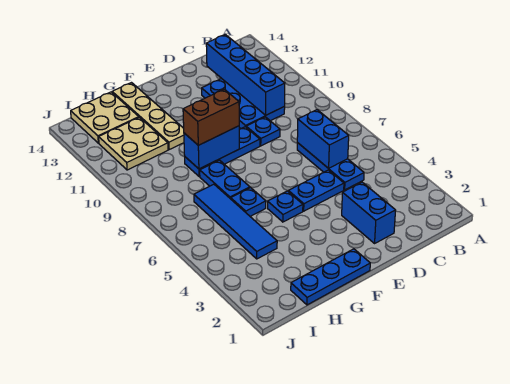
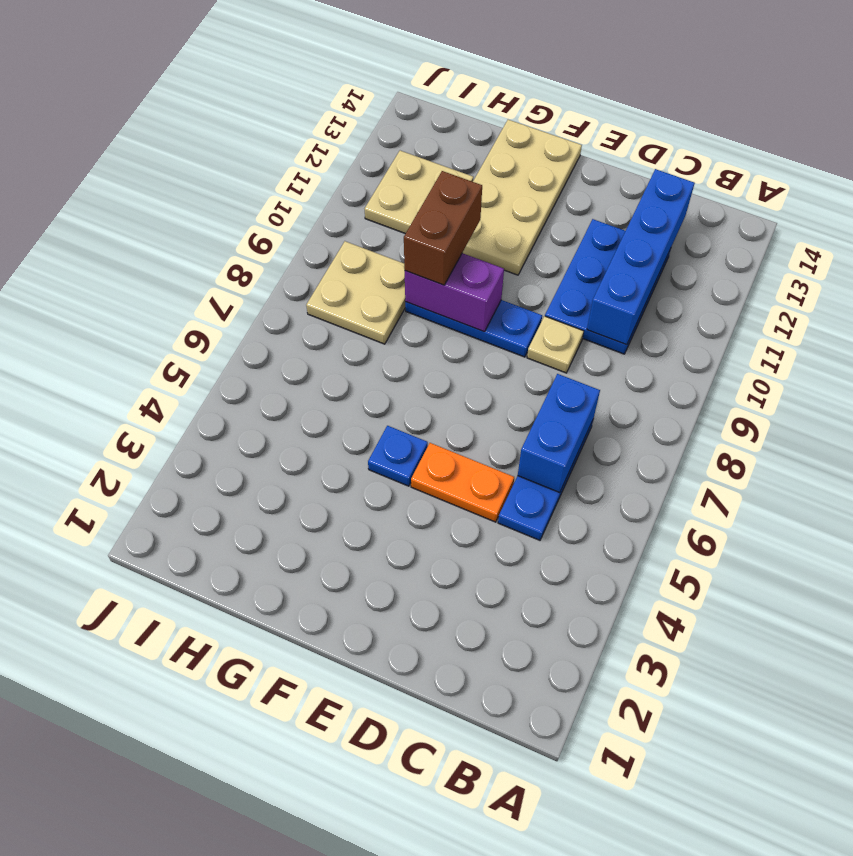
blue brick D2:D3 level 1 -> none
blue plate D5:E5 level 1 -> orange plate D5:E5 level 1
blue plate D9 level 1 -> tan plate D9 level 1
blue plate F1:H1 level 1 -> none
blue brick F9:G9 level 2 -> purple brick F9:G9 level 2
brown brick F9:G9 level 3 -> brown brick G9:G10 level 3
blue plate G6 level 1 -> none
blue plate G7:G8 level 1 -> none
tan plate G11:G14 level 1 -> tan plate F11:G14 level 1
blue tile H4:H7 level 1 -> none
tan plate H13:I14 level 1 -> tan plate H8:I9 level 1

